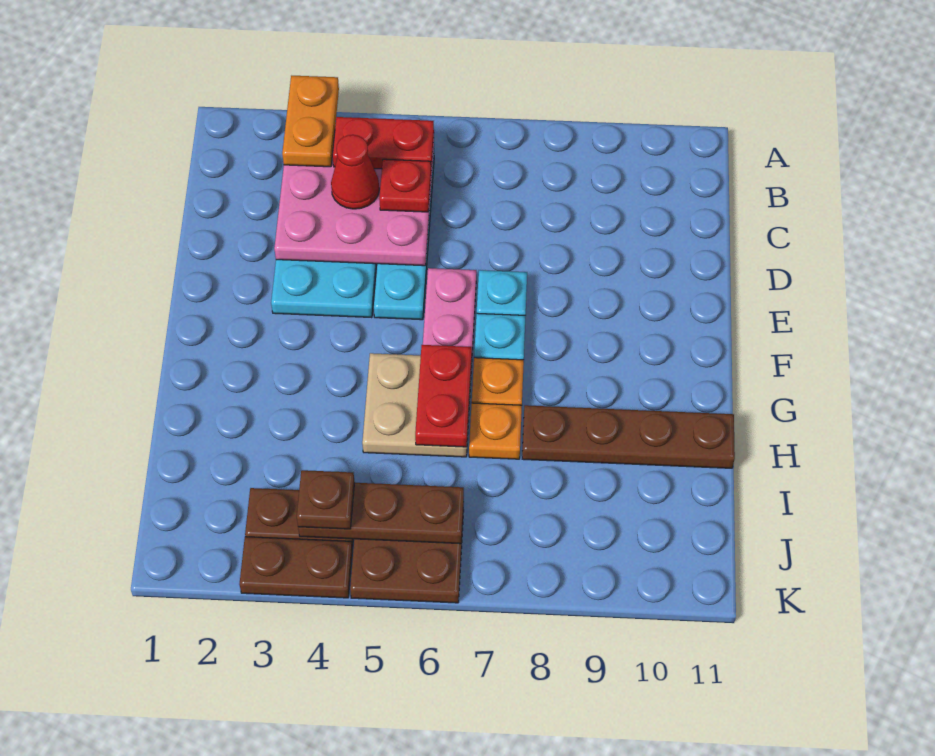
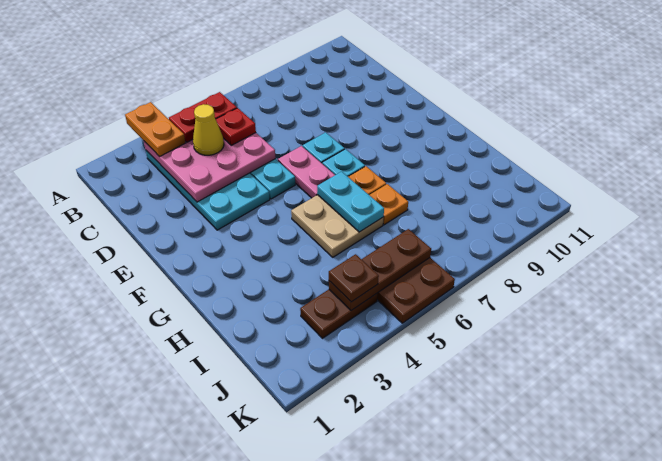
red cone C4 level 3 -> yellow cone C4 level 3
red plate G6:H6 level 2 -> cyan plate G6:H6 level 2
brown plate H8:H11 level 1 -> none
brown plate K3:K4 level 1 -> none

